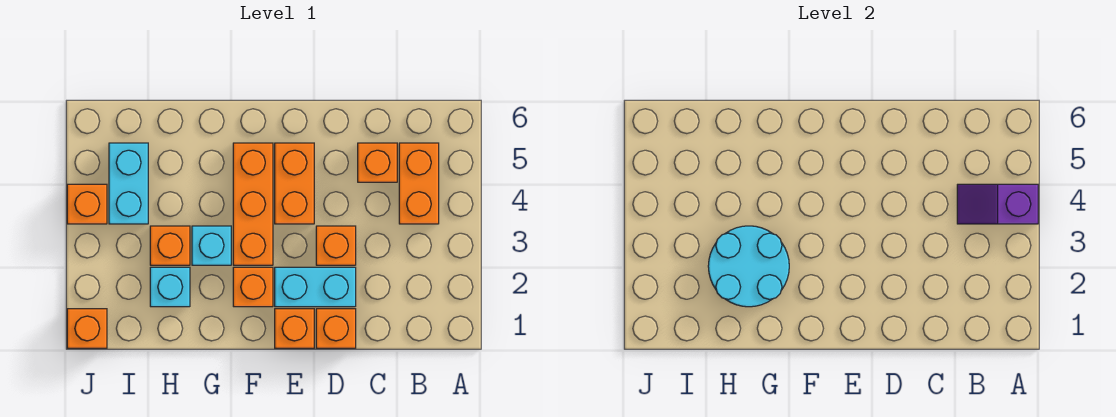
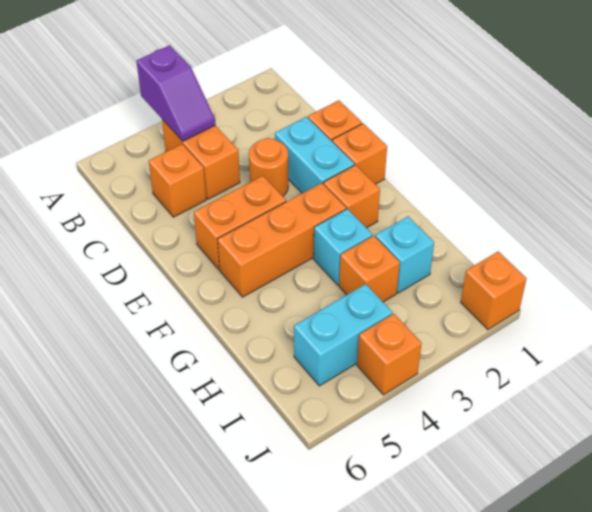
orange brick B4:B5 level 1 -> orange brick B4:C4 level 1
orange brick D3 level 1 -> orange round brick D3 level 1
cyan round brick G2:H3 level 2 -> none

